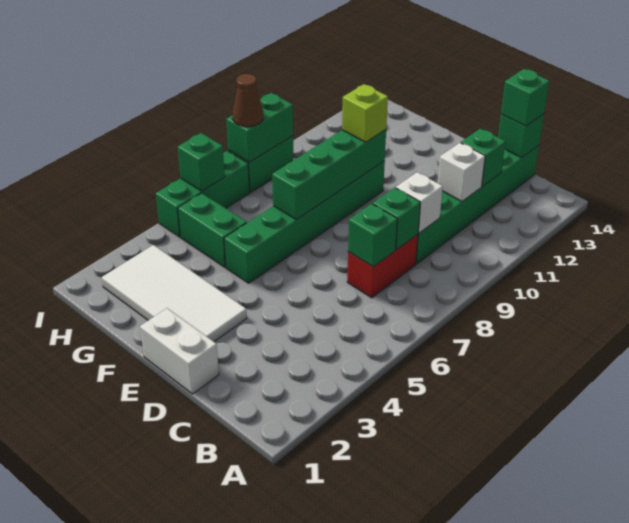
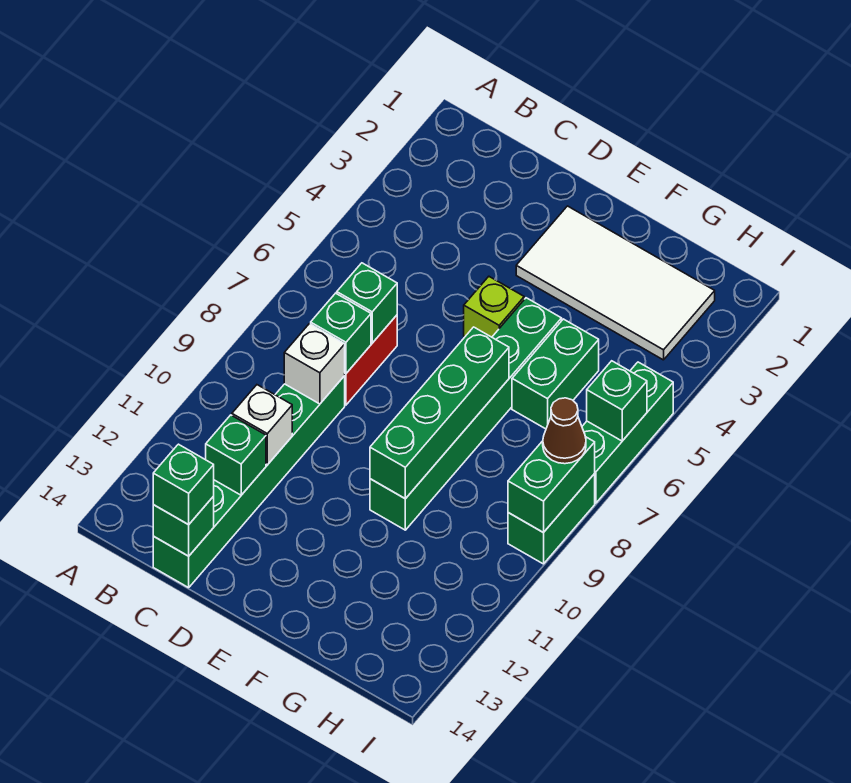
white brick D1:E1 level 1 -> none
lime brick F10 level 3 -> lime brick E5 level 1
green brick G5:H5 level 1 -> green brick G5:G6 level 1

